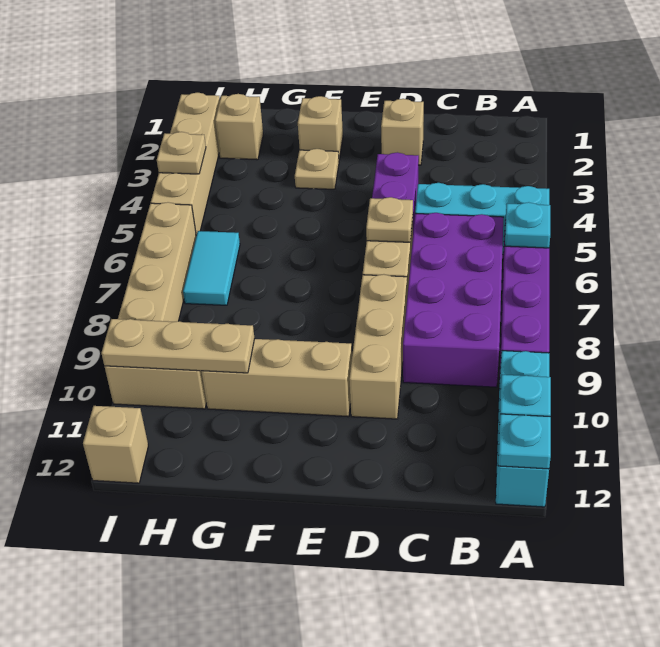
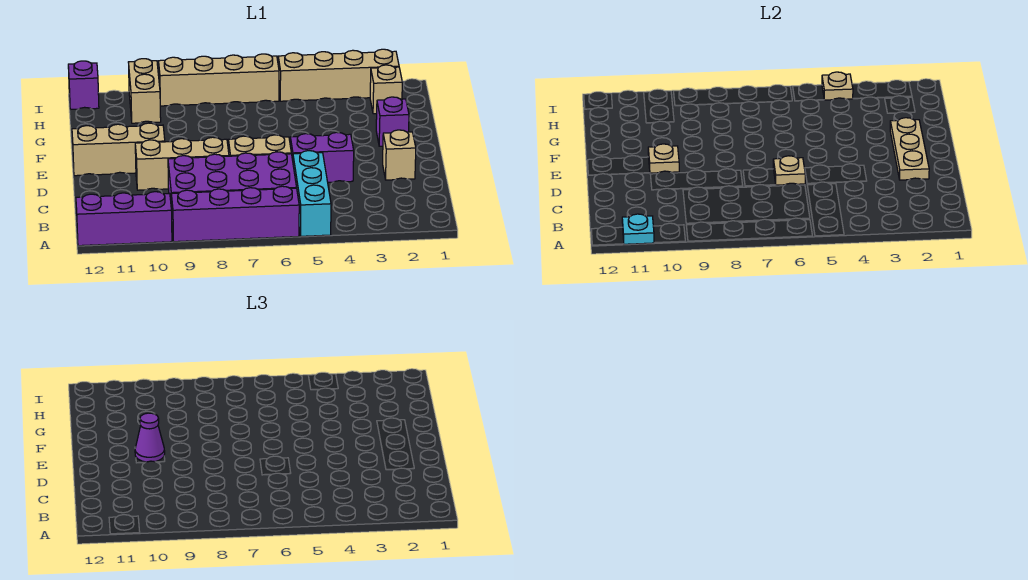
cyan plate A6 level 2 -> none
cyan brick A10:A12 level 1 -> purple brick A10:A12 level 1
cyan plate A12 level 2 -> none
tan brick E10:G10 level 1 -> tan brick E10:E12 level 1
none -> purple cone E10 level 3
tan brick F2 level 1 -> purple brick F2 level 1
tan plate F3 level 1 -> tan plate E10 level 2
tan plate G10:I10 level 2 -> tan plate D2:F2 level 2
cyan tile H6:H7 level 1 -> none
tan brick I12 level 1 -> purple brick I12 level 1

